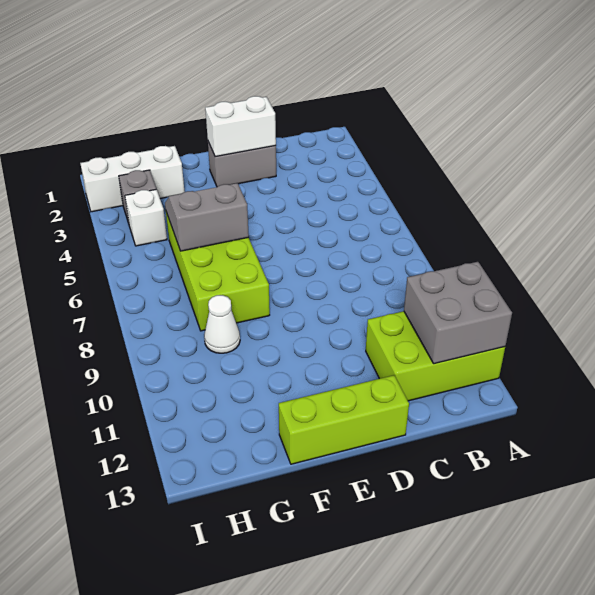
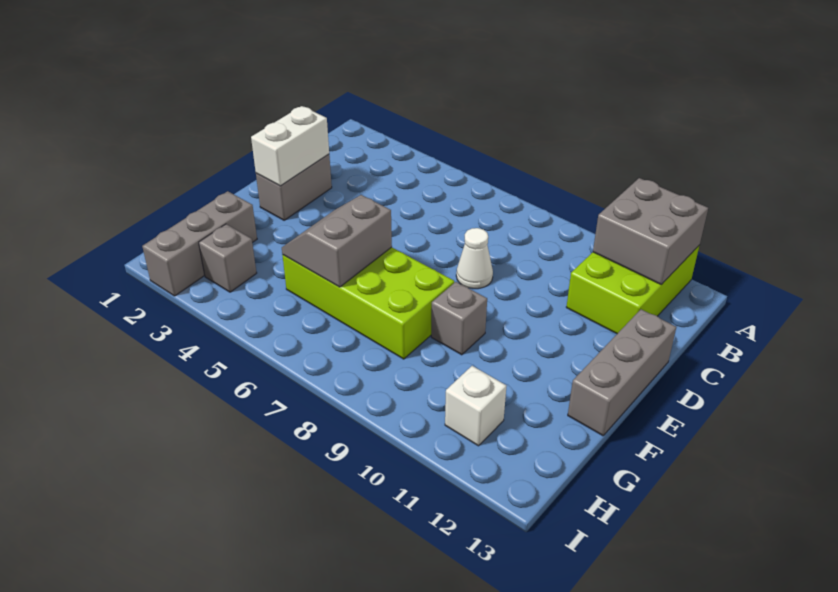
lime brick D13:F13 level 1 -> grey brick D13:F13 level 1
none -> grey brick F9 level 1
white brick G2:I2 level 1 -> grey brick G2:I2 level 1
white cone G9 level 1 -> white cone D8 level 1
white brick H4 level 1 -> white brick H11 level 1

